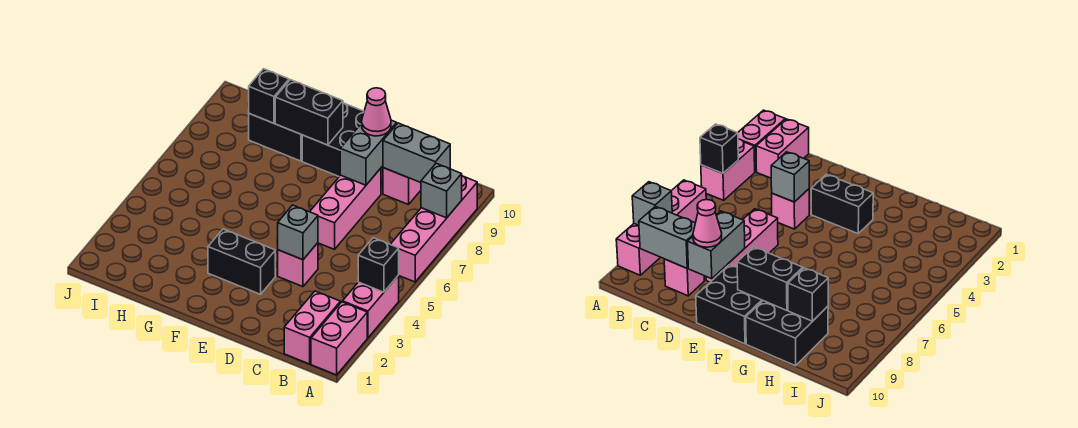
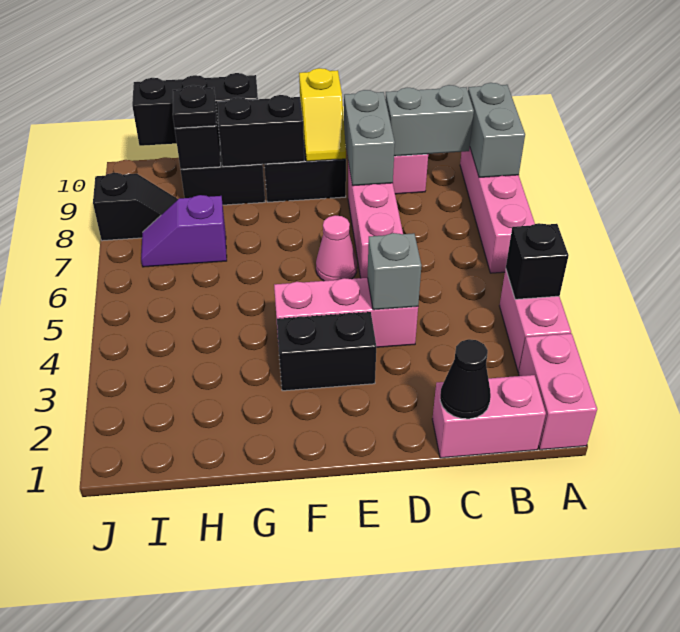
grey brick A8 level 2 -> grey brick A8:A9 level 2
pink brick B1:B2 level 1 -> pink brick B1:C1 level 1
none -> black cone C1 level 2
pink brick D4 level 1 -> pink brick D4:F4 level 1
pink cone D9 level 3 -> pink cone E6 level 1
none -> yellow slope E9:E10 level 2 top 10
none -> black brick G10:I10 level 2
none -> purple slope H7:I7 level 1 top H
none -> black plate H9 level 3
none -> black slope I8:J8 level 1 top J

